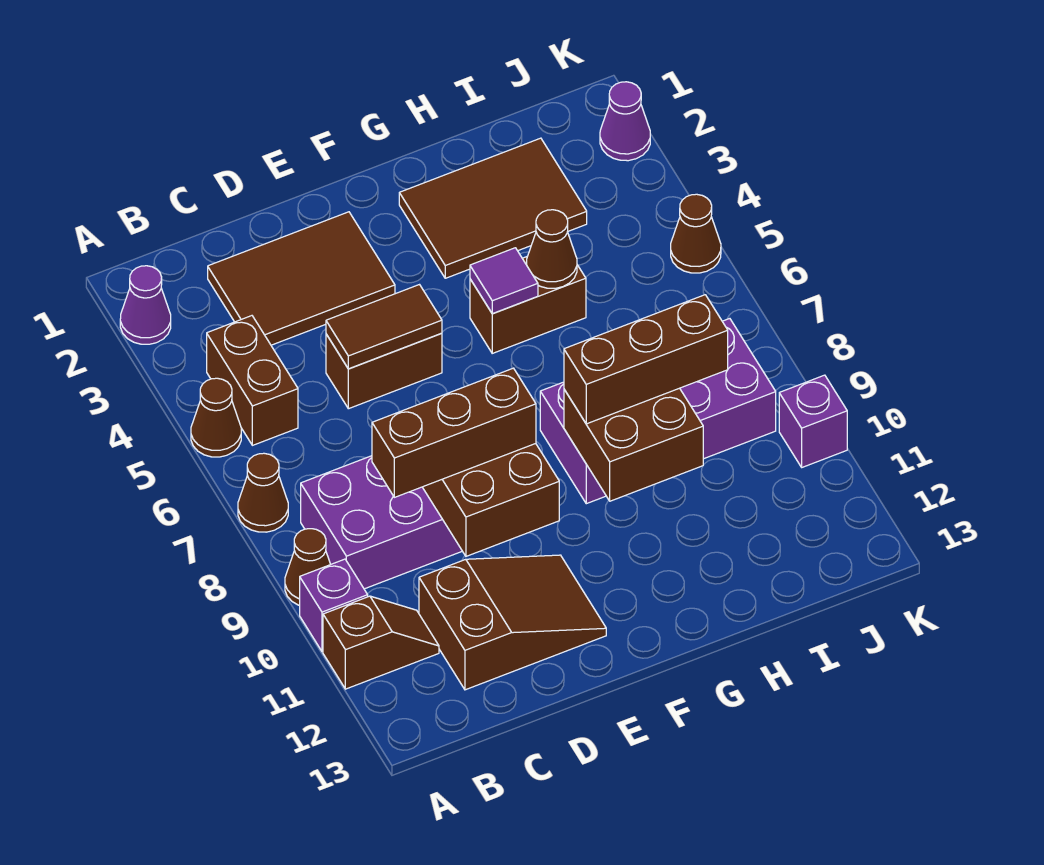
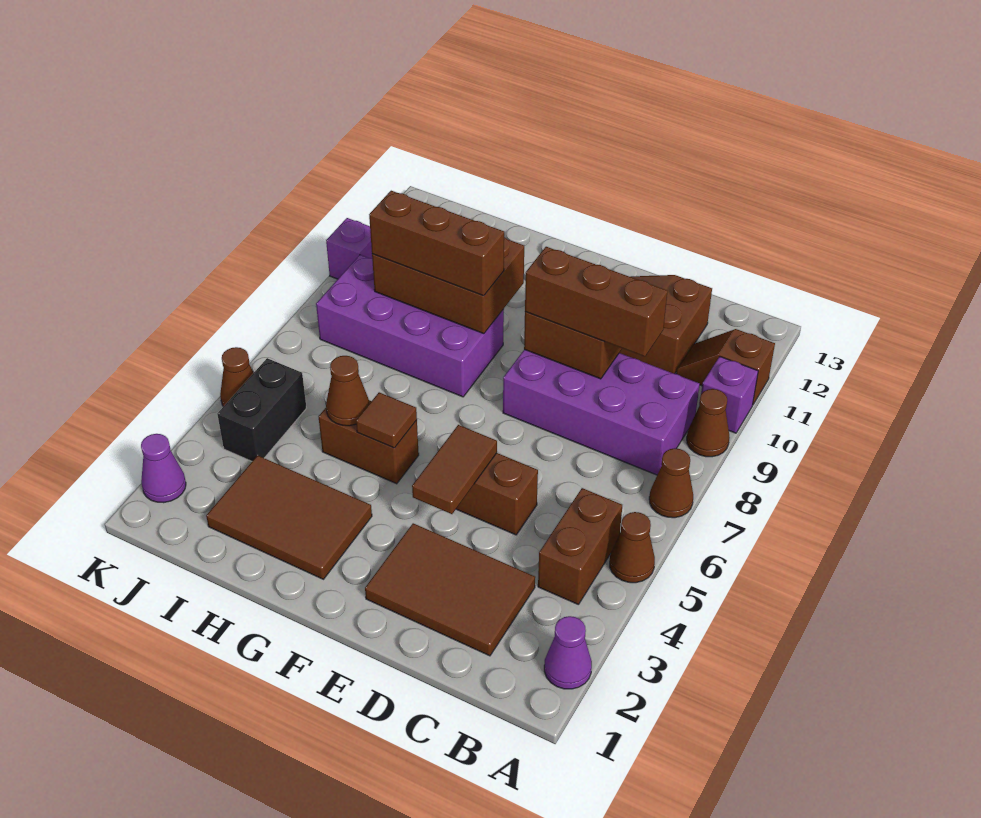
brown tile D5:E5 level 2 -> brown tile E4:E5 level 2
purple tile G5 level 2 -> brown tile G5 level 2
brown brick G9:H10 level 2 -> brown brick G9:I10 level 2
none -> black brick J4:J5 level 1

